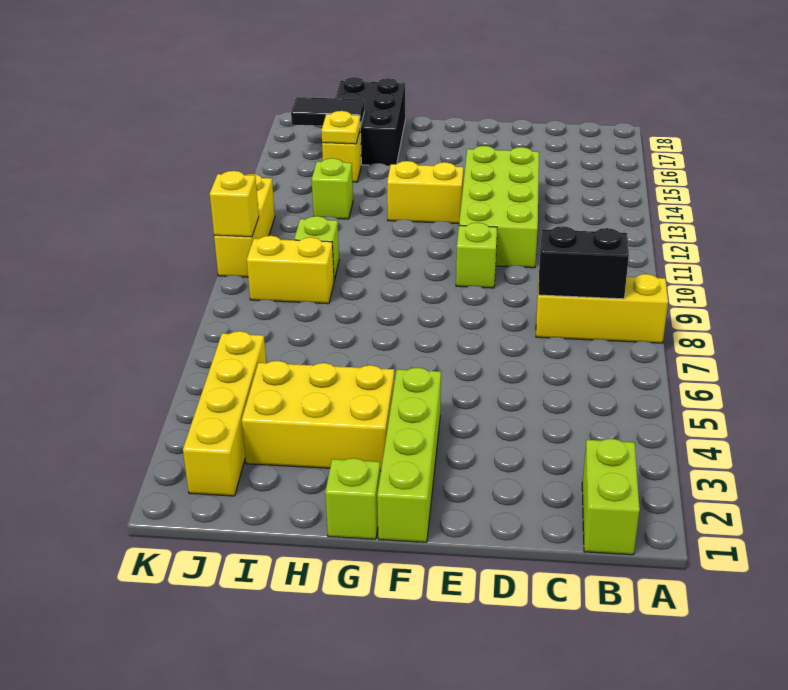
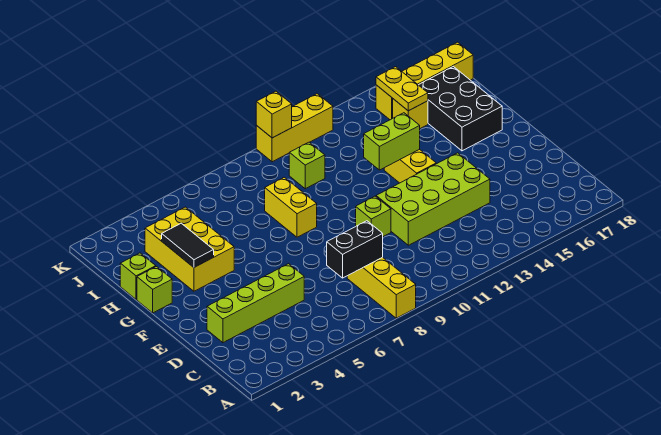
lime brick B1:B2 level 1 -> lime brick G12:G13 level 2
black brick B8:C8 level 2 -> black brick C7:C8 level 2
lime brick F1:F4 level 1 -> lime brick D2:D5 level 1
black brick H16:I18 level 1 -> black brick G16:I17 level 1
yellow brick I9:J9 level 1 -> yellow brick G8:H8 level 1
lime brick I13 level 1 -> lime brick H1 level 1
yellow plate I15 level 2 -> yellow plate I15:J15 level 2
black tile I16:J16 level 2 -> black tile G3:H3 level 2
yellow brick J2:J5 level 1 -> yellow brick J15:J18 level 1

